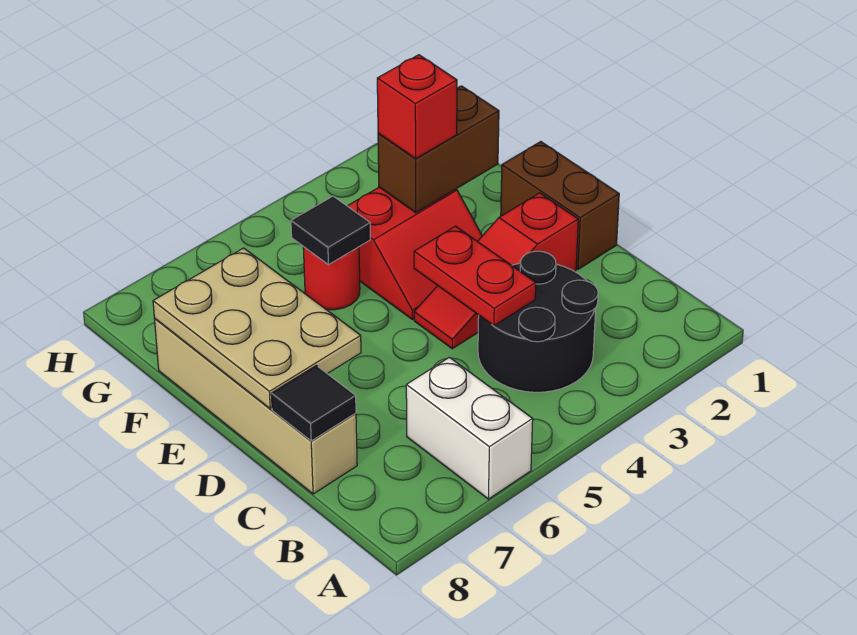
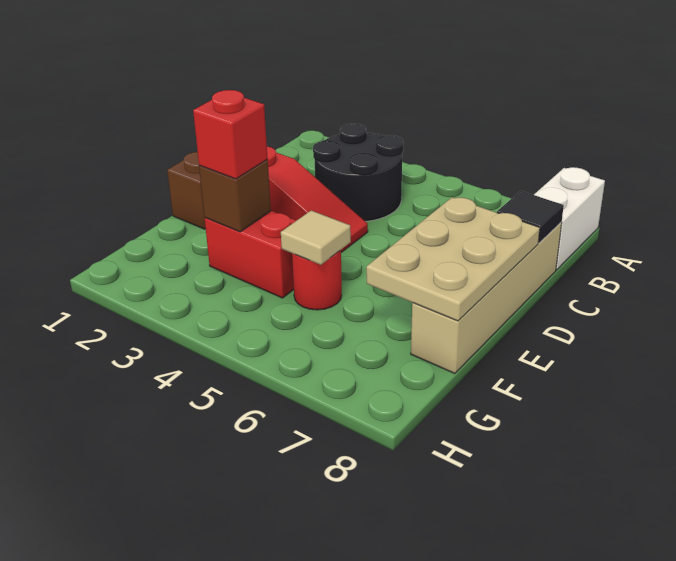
white brick A6:B6 level 1 -> white brick A8:B8 level 1
red plate C4:D4 level 2 -> none
brown brick F2:F3 level 2 -> brown brick F3 level 2
black tile F5 level 2 -> tan tile F5 level 2

